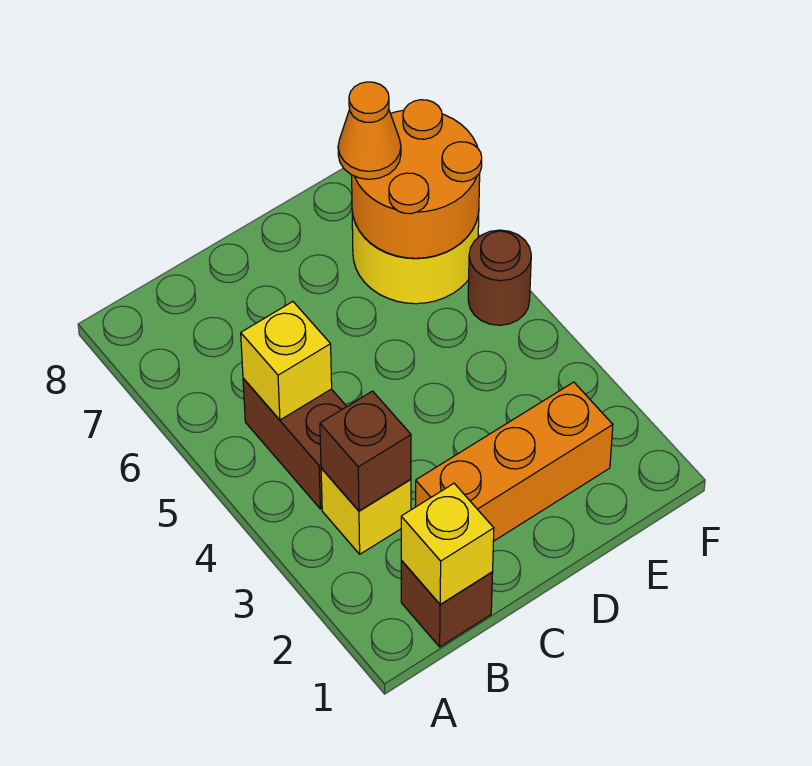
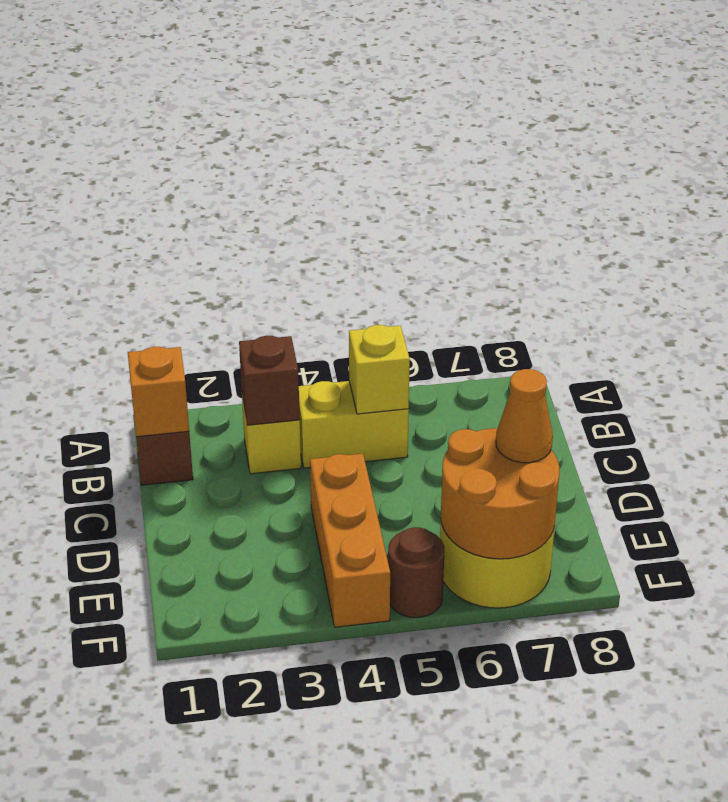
yellow brick B1 level 2 -> orange brick B1 level 2
brown brick B4:B5 level 1 -> yellow brick B4:B5 level 1
orange brick C2:E2 level 1 -> orange brick D4:F4 level 1

